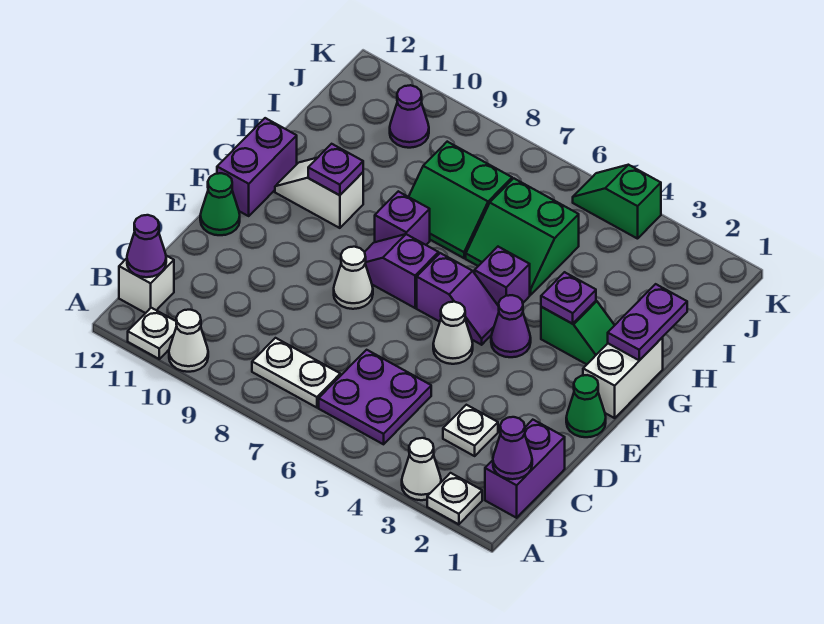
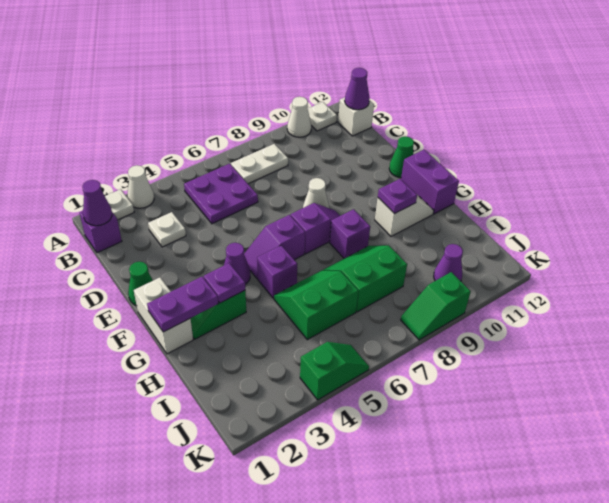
purple brick B1:C1 level 1 -> purple brick B1 level 1
white cone E5 level 1 -> none
purple plate G1:H1 level 2 -> purple plate G1:G2 level 2
none -> green slope K8:K9 level 1 top 9

